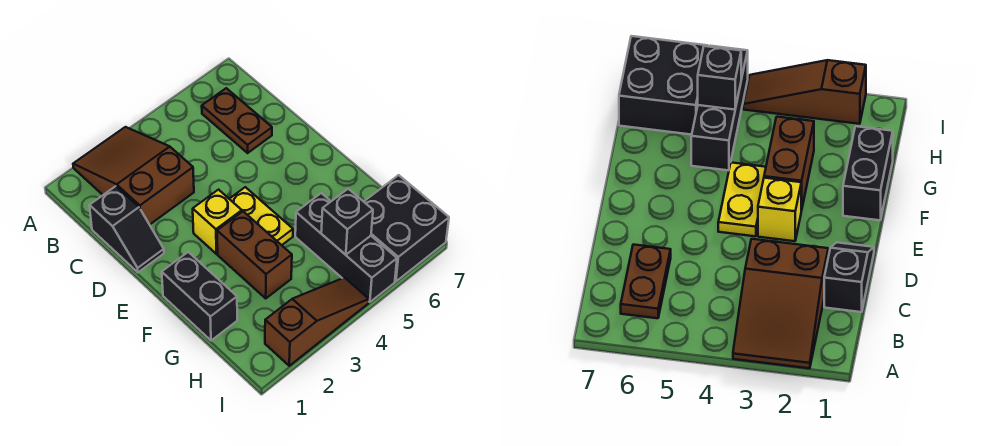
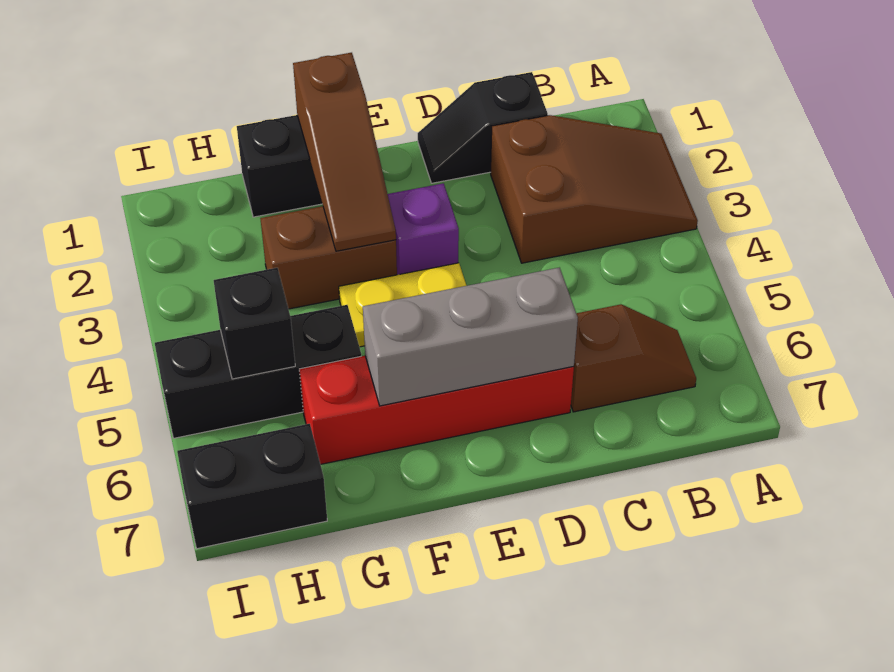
brown plate B6:C6 level 1 -> brown slope B6:C6 level 1 top C
none -> red brick D6:G6 level 1
none -> grey brick D6:F6 level 2
yellow brick E3 level 1 -> purple brick E3 level 1
black brick H6:I7 level 1 -> black brick H7:I7 level 1
brown slope I2:I4 level 1 top 2 -> brown slope F1:F3 level 2 top 1

